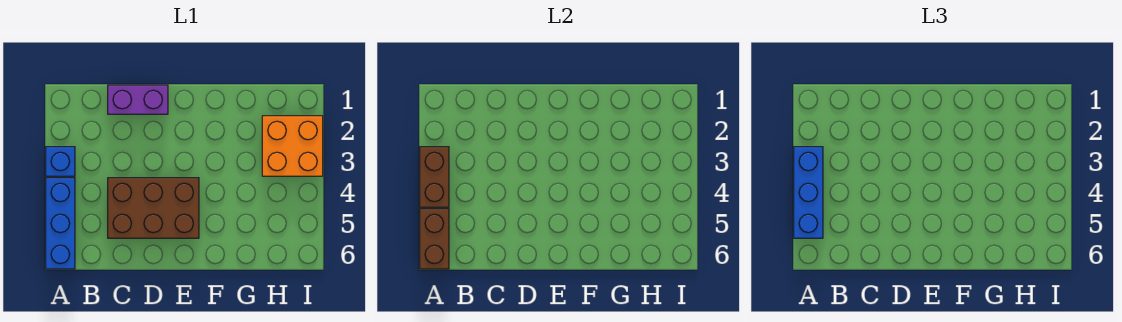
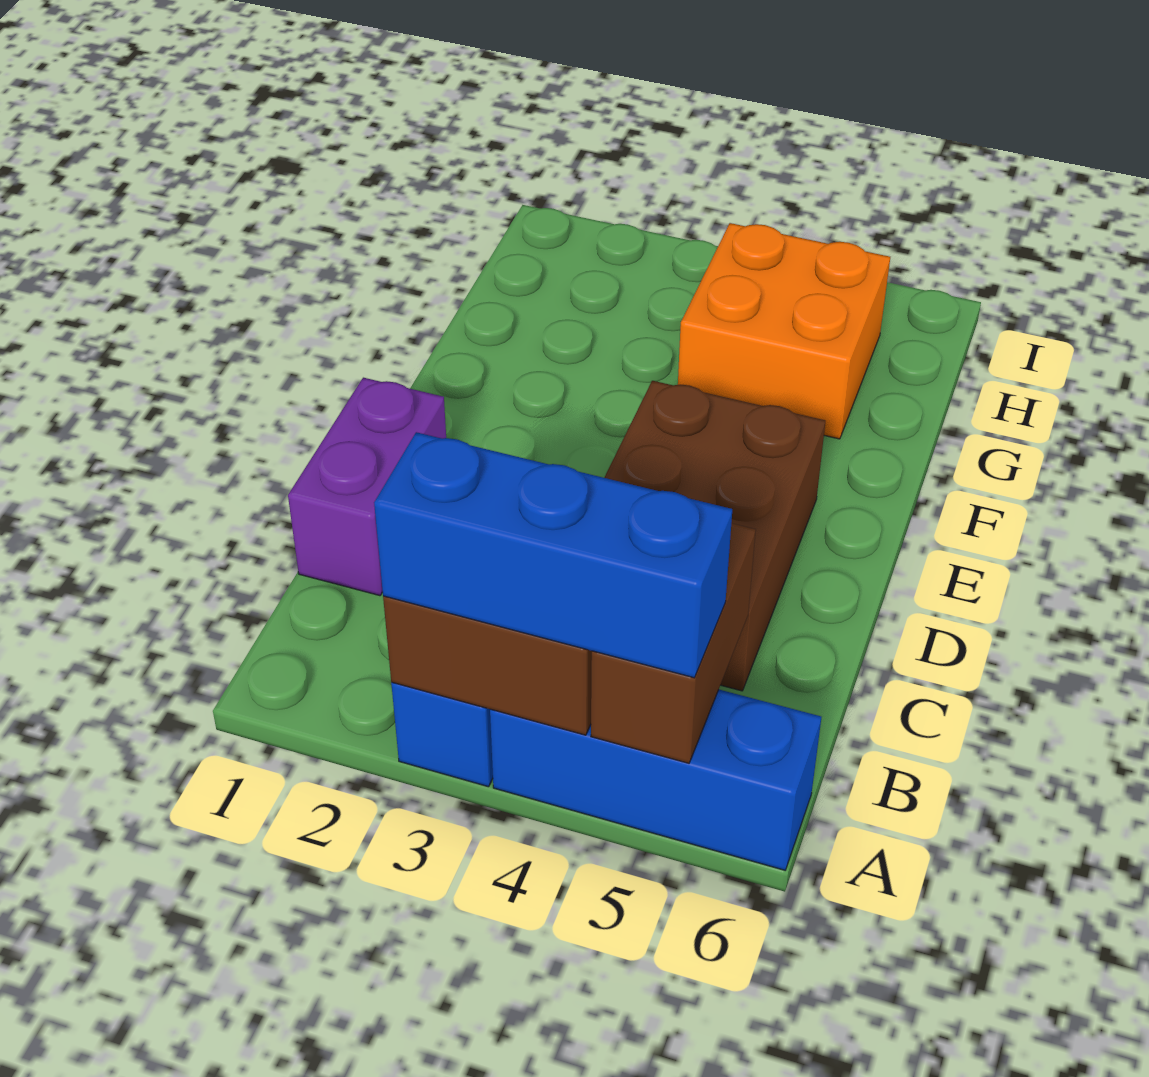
brown brick A5:A6 level 2 -> brown brick A5:B5 level 2
orange brick H2:I3 level 1 -> orange brick G4:H5 level 1

